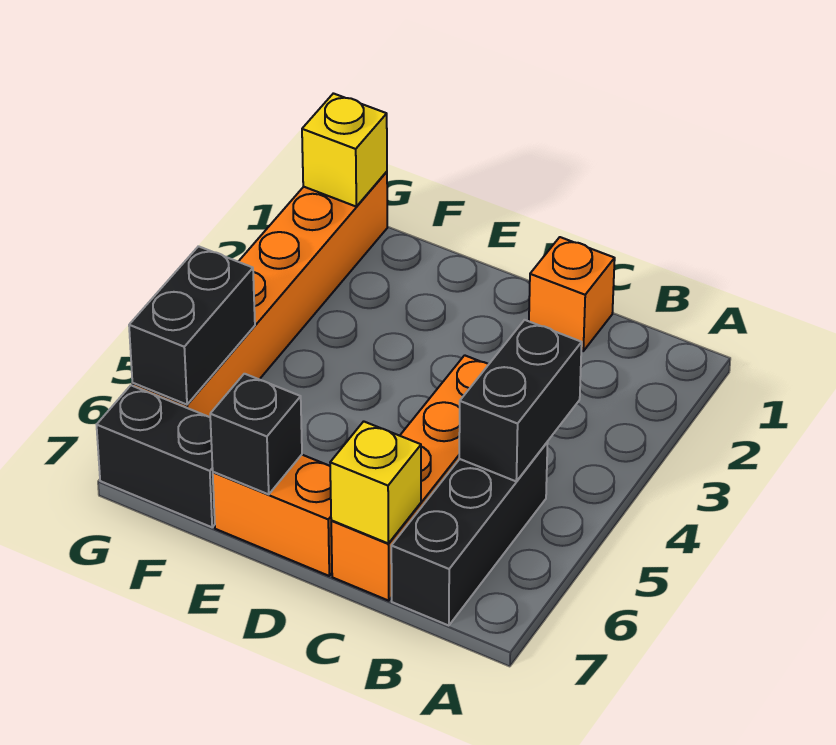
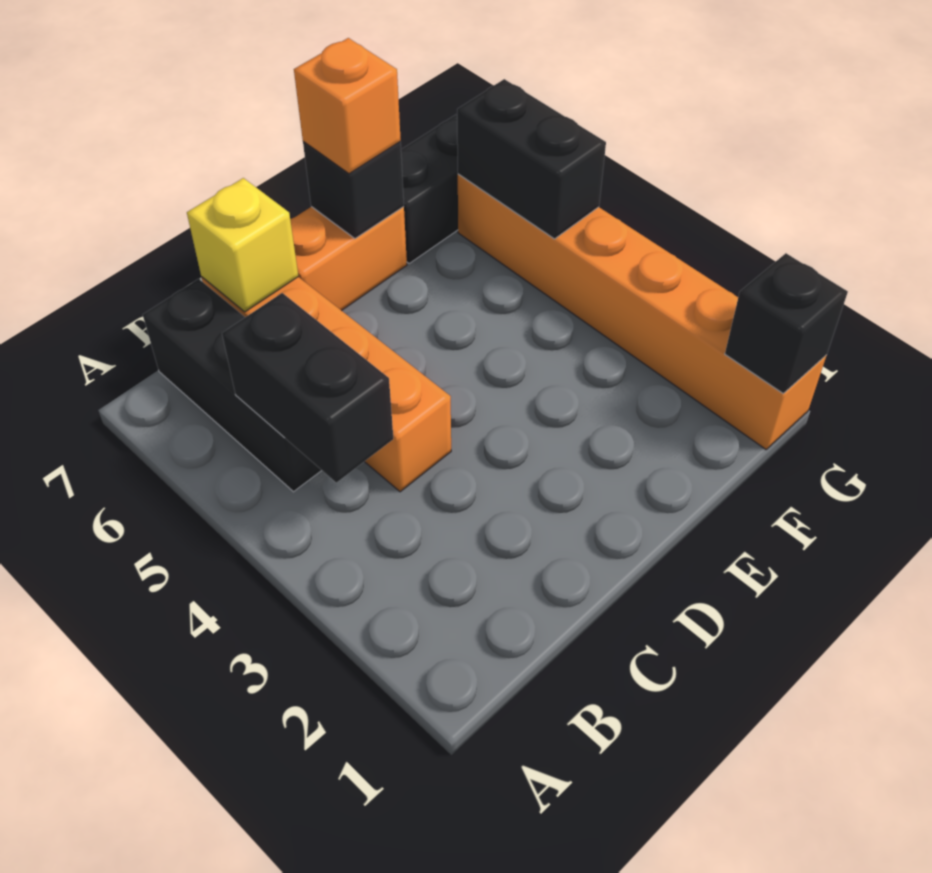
orange brick C1 level 1 -> orange brick E7 level 3
yellow brick G1 level 2 -> black brick G1 level 2

